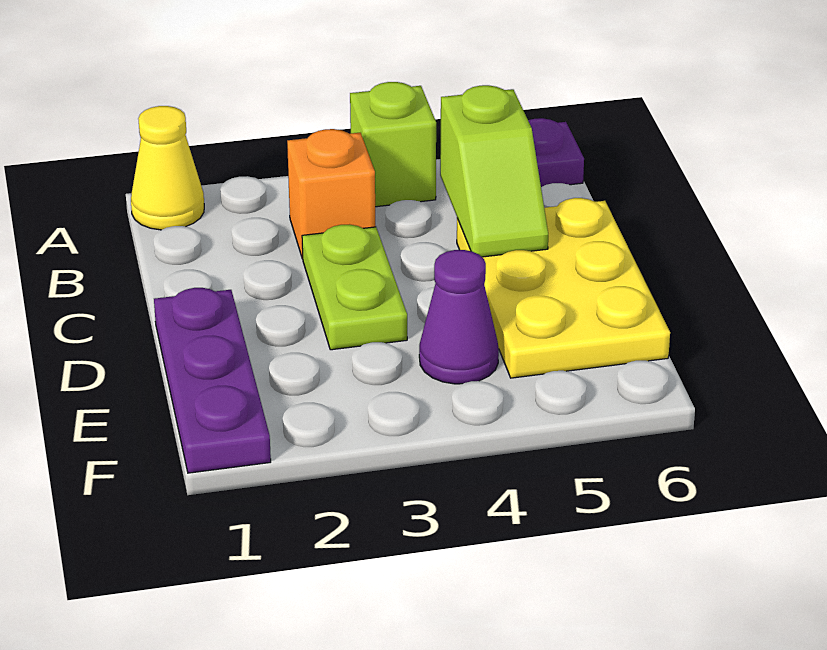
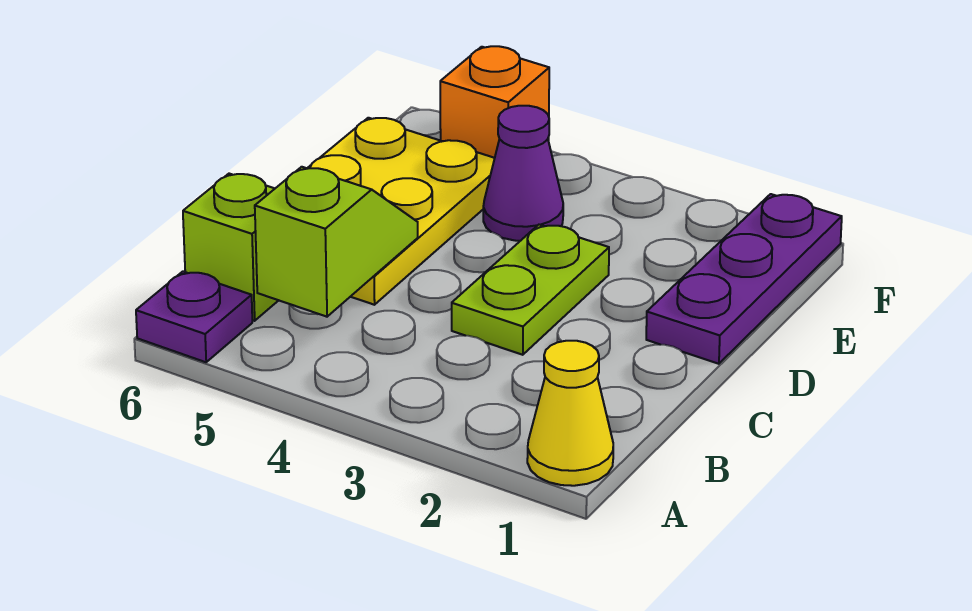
lime brick A4 level 1 -> lime brick B6 level 1
orange brick B3 level 1 -> orange brick F5 level 1

